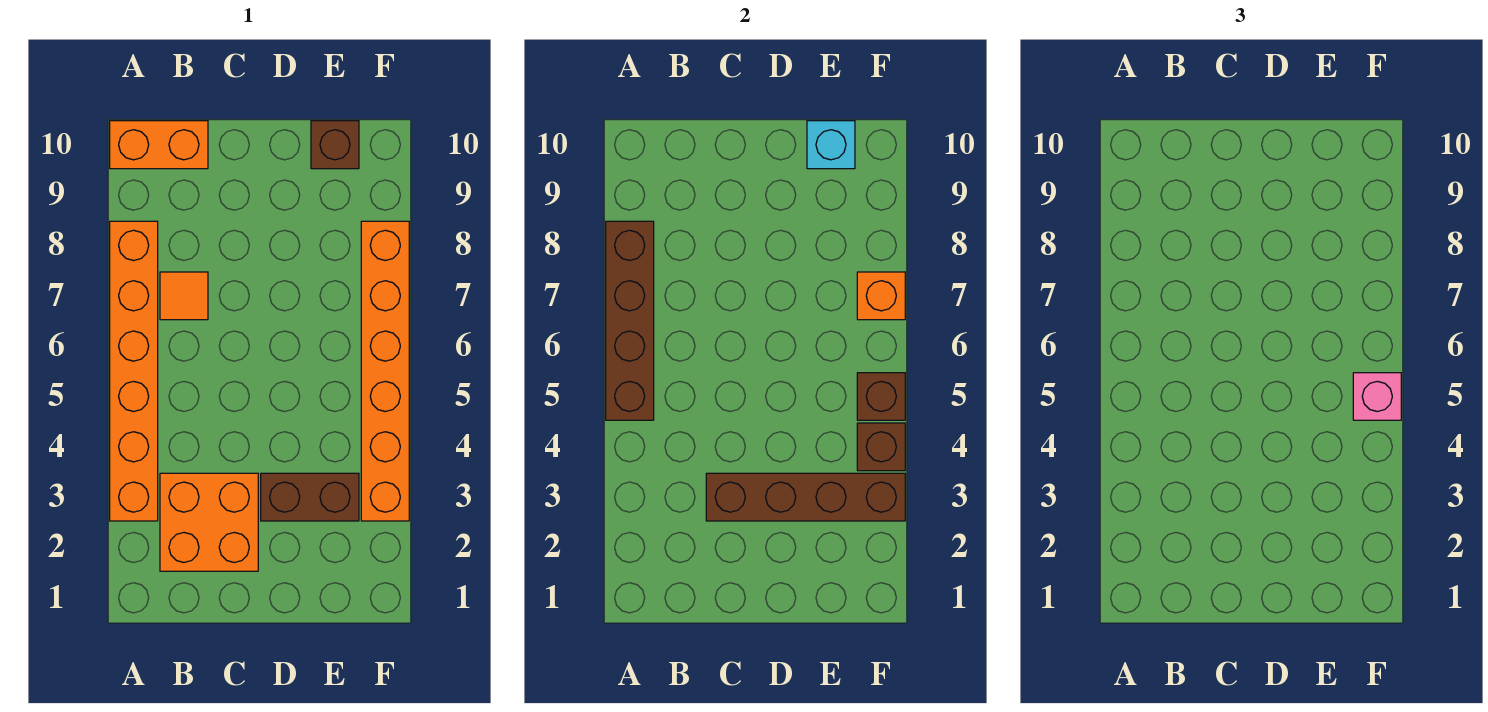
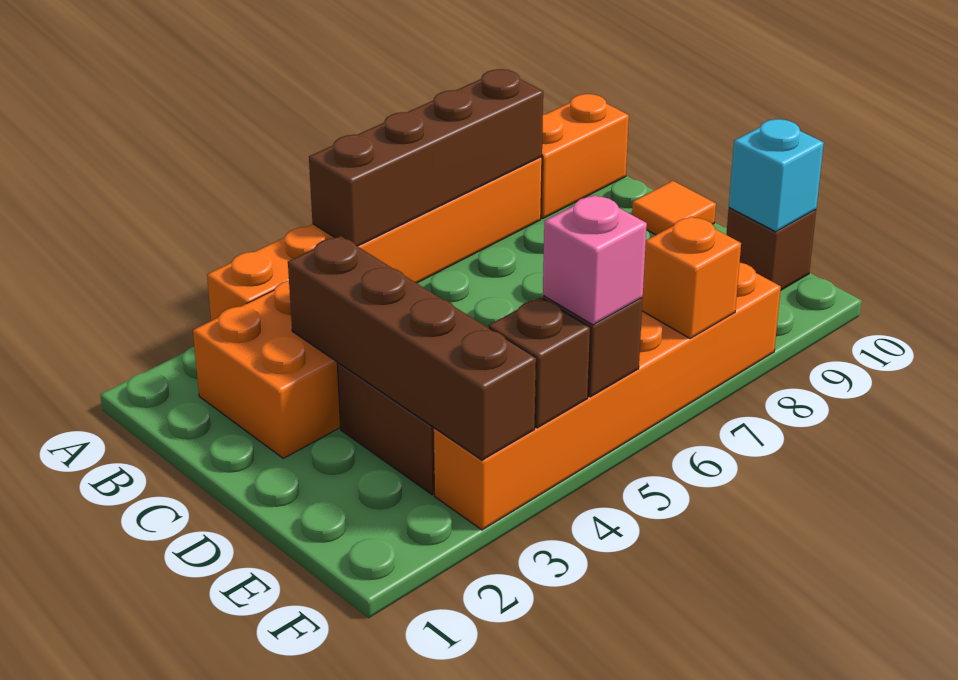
orange brick A10:B10 level 1 -> orange brick A9:A10 level 1
orange tile B7 level 1 -> orange tile C10 level 1

